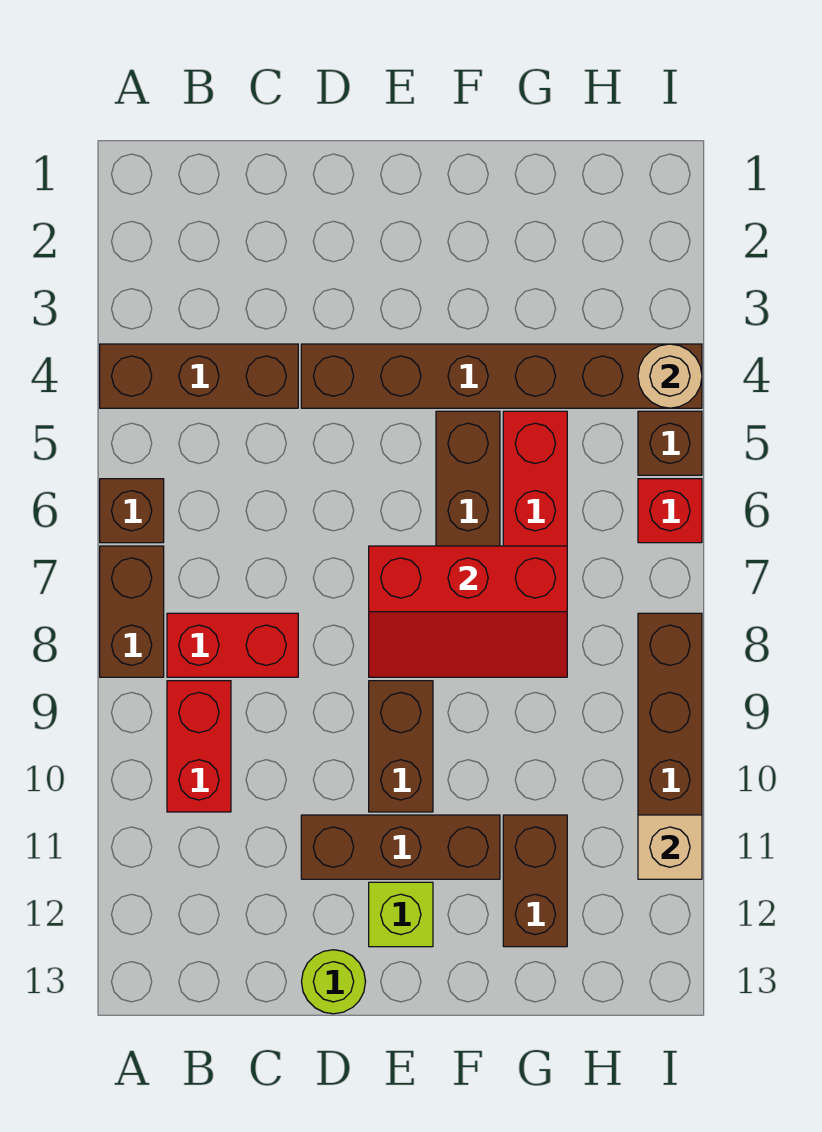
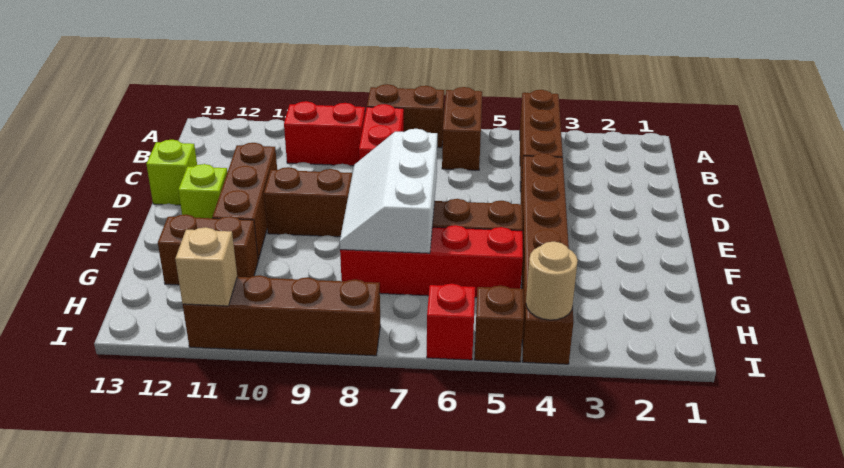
brown brick A6 level 1 -> brown brick A6:B6 level 1
lime round brick D13 level 1 -> lime brick D13 level 1
red slope E7:G8 level 2 top 7 -> white slope E7:G8 level 2 top 7

